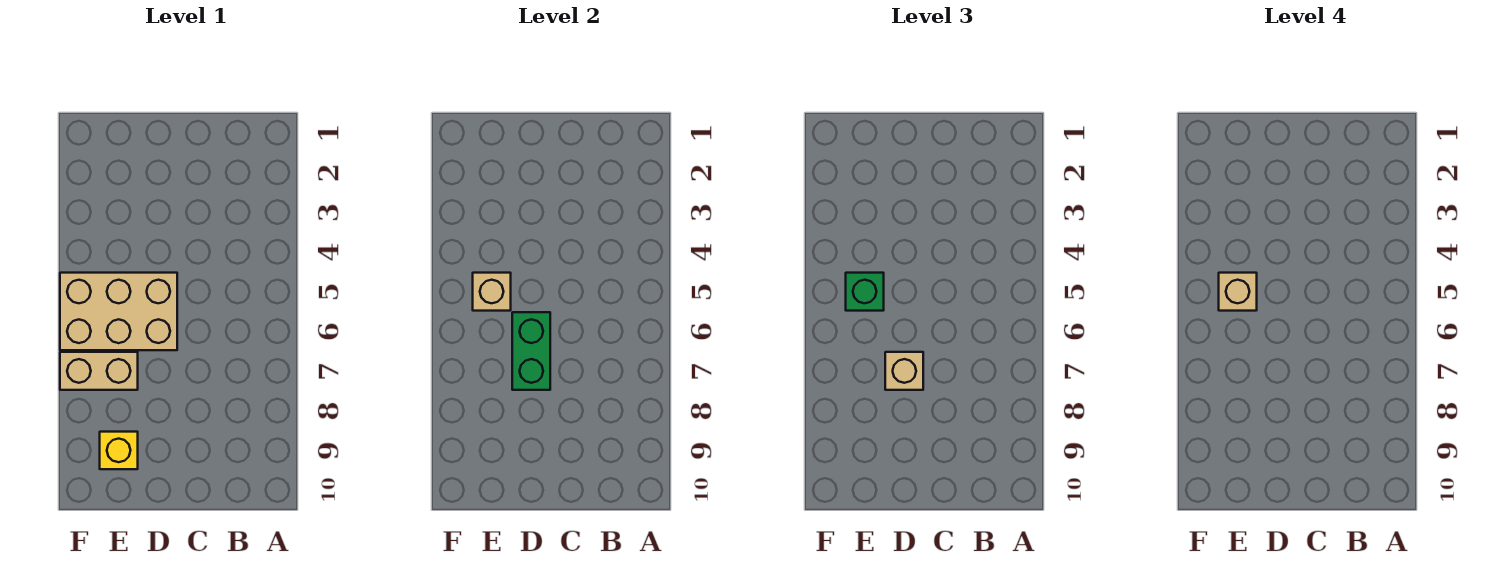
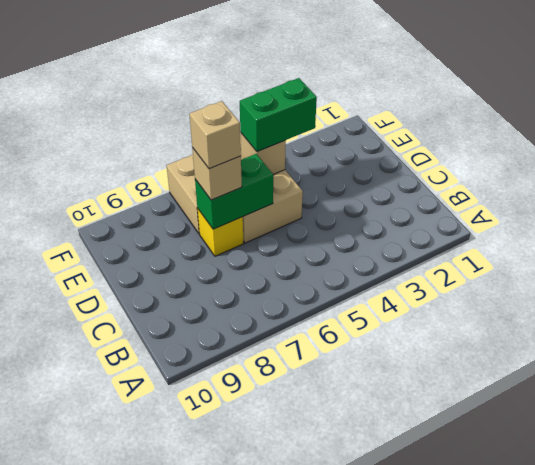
green brick E5 level 3 -> green brick E4:E5 level 3
tan brick E5 level 4 -> tan brick D7 level 4
yellow brick E9 level 1 -> yellow brick D7 level 1

